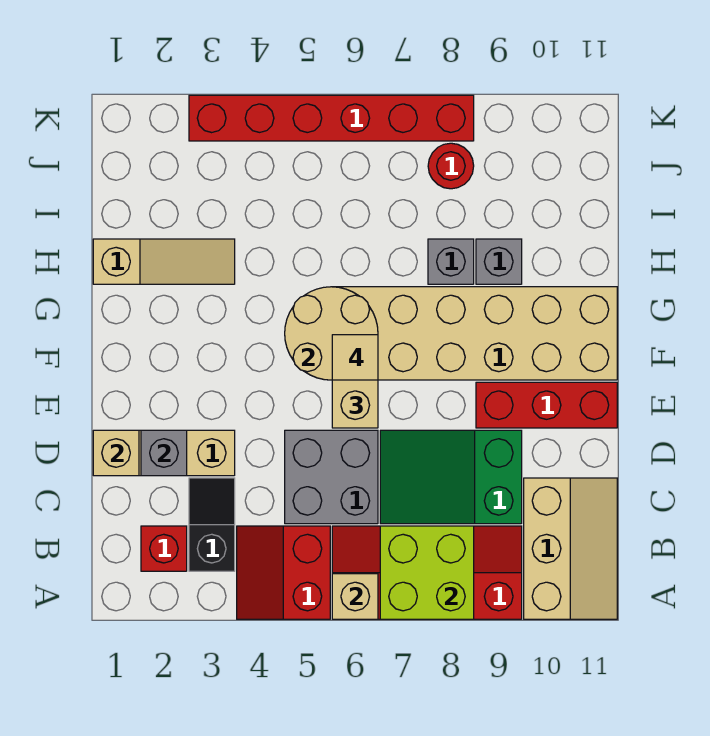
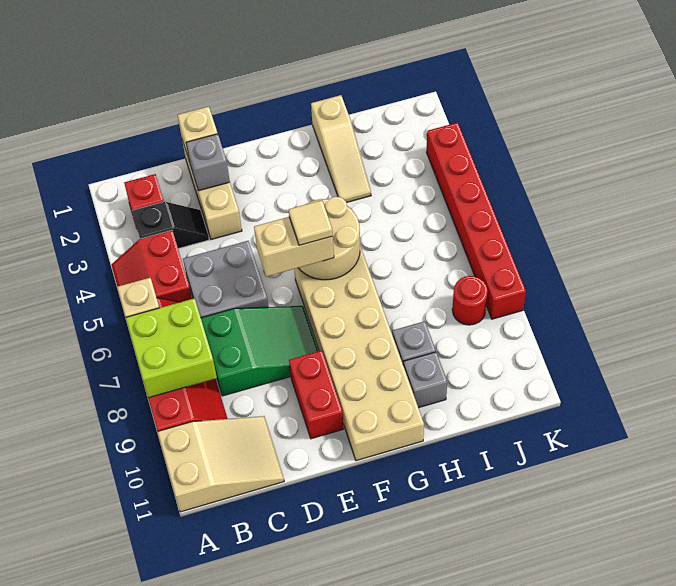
red slope A4:B5 level 1 top 5 -> red slope A4:B5 level 1 top B
tan slope A10:C11 level 1 top 10 -> tan slope A10:C11 level 1 top A
green slope C7:D9 level 1 top 9 -> green slope C7:E8 level 1 top C
red brick E9:E11 level 1 -> red brick E9:E10 level 1
grey brick H8 level 1 -> grey brick H10 level 1

